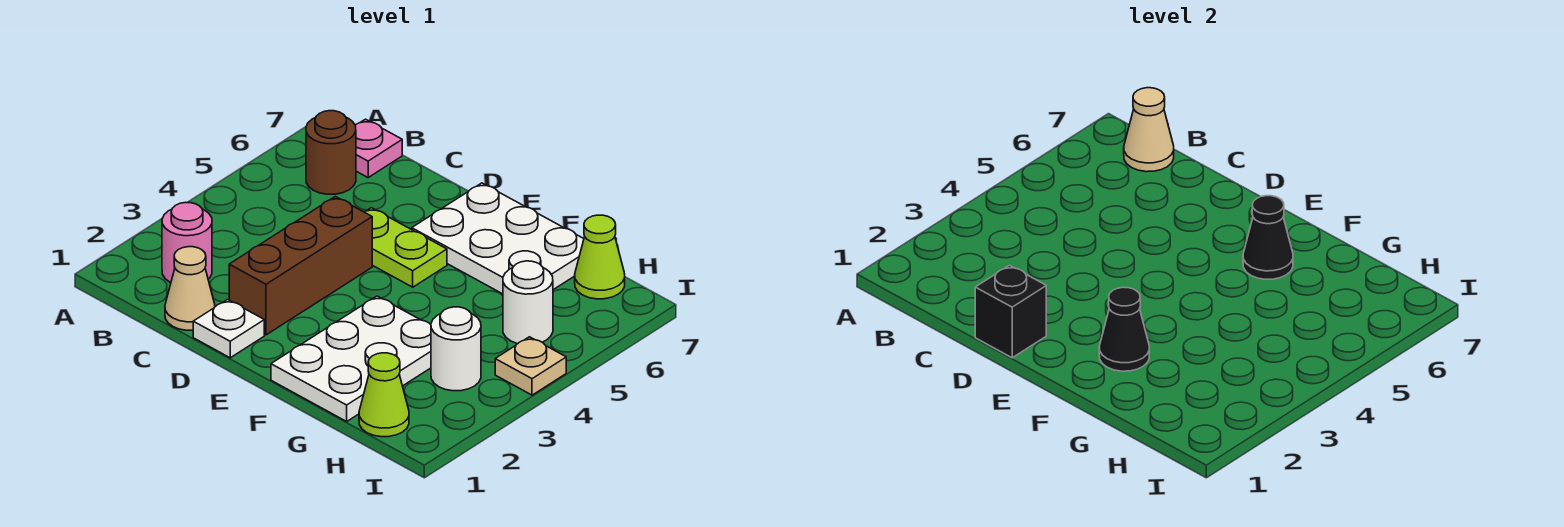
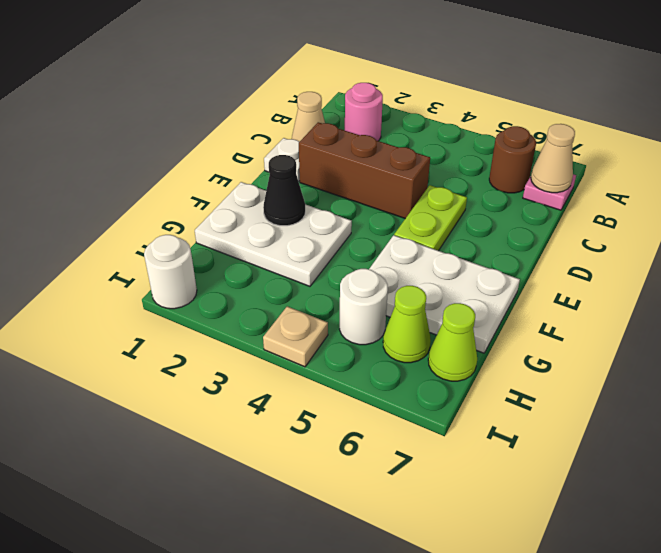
black brick D1 level 2 -> none
white plate E6:G7 level 1 -> white plate F5:G7 level 1
black cone F6 level 2 -> none
lime cone H1 level 1 -> lime cone H6 level 1
white round brick H3 level 1 -> white round brick I1 level 1

